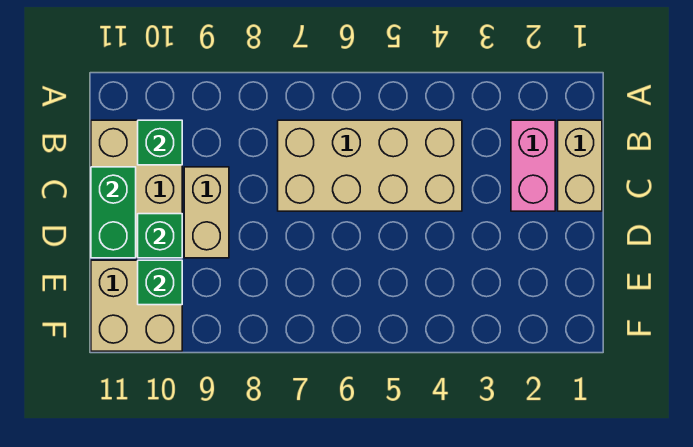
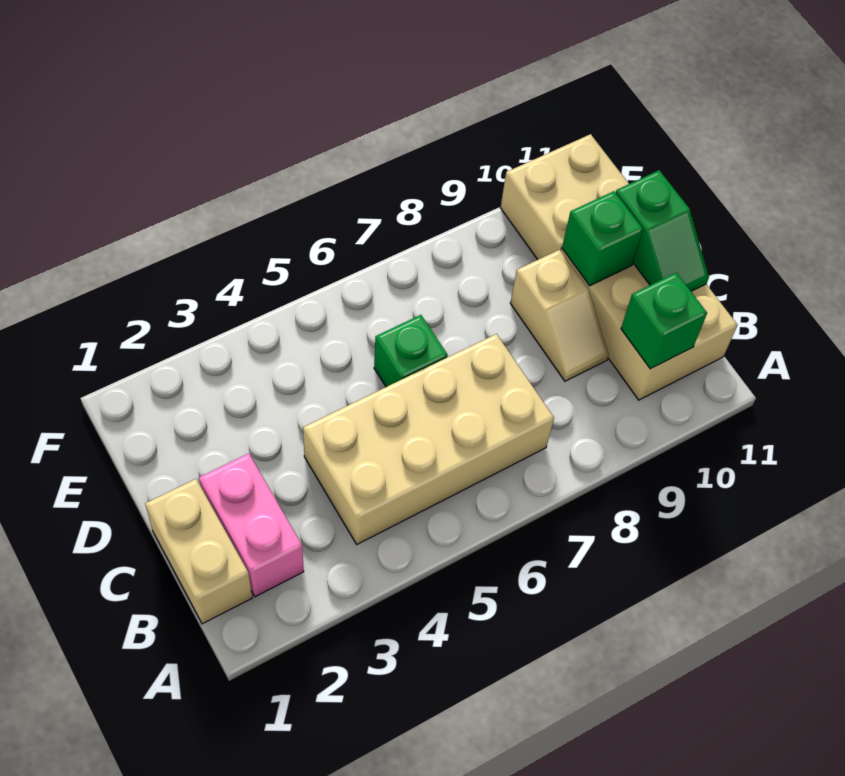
tan brick C9:D9 level 1 -> tan slope C9:D9 level 1 top D
green brick C11:D11 level 2 -> green slope C11:D11 level 2 top D
green brick E10 level 2 -> green brick D6 level 1

